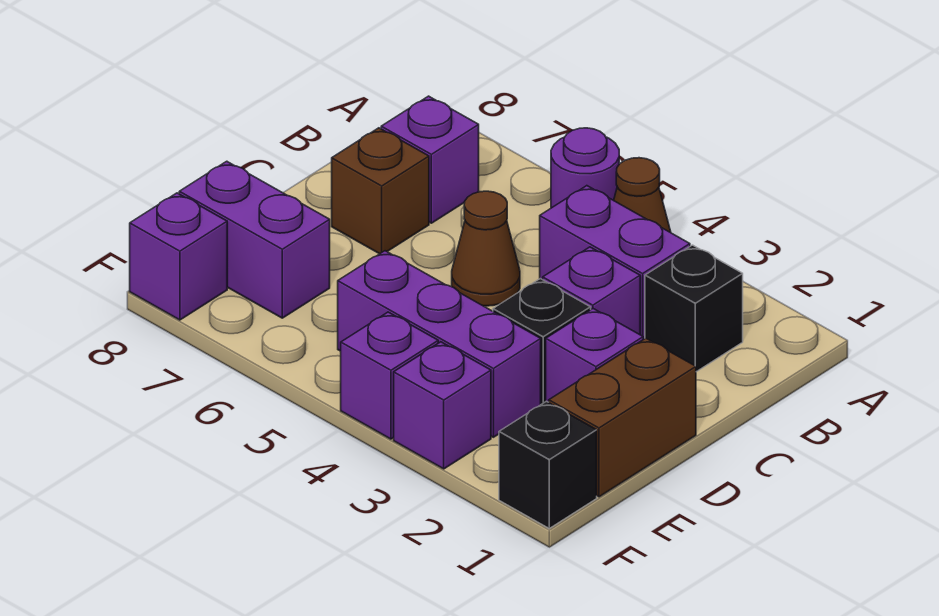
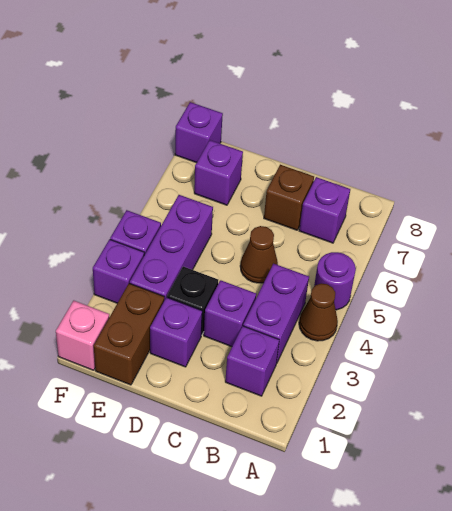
black brick B2 level 1 -> purple brick B2 level 1
brown brick D1:E1 level 1 -> brown brick E1:E2 level 1
purple brick E7:E8 level 1 -> purple brick E7 level 1
black brick F1 level 1 -> pink brick F1 level 1

